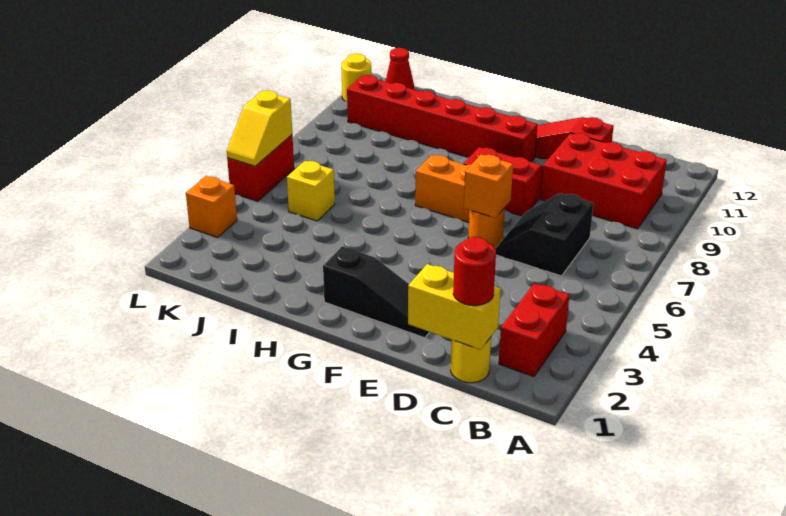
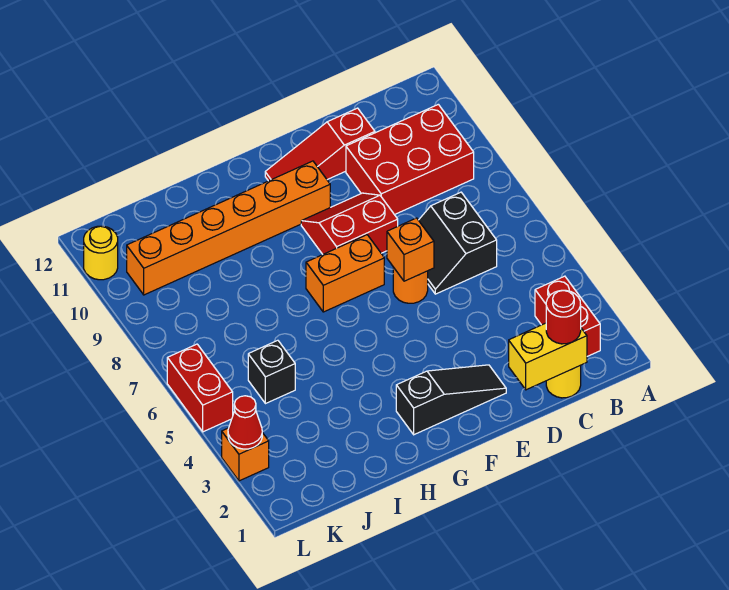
red brick F10:K10 level 1 -> orange brick F10:K10 level 1
yellow brick J5 level 1 -> black brick J5 level 1
red cone K12 level 1 -> red cone L3 level 2
yellow slope L5:L6 level 2 top 6 -> none

